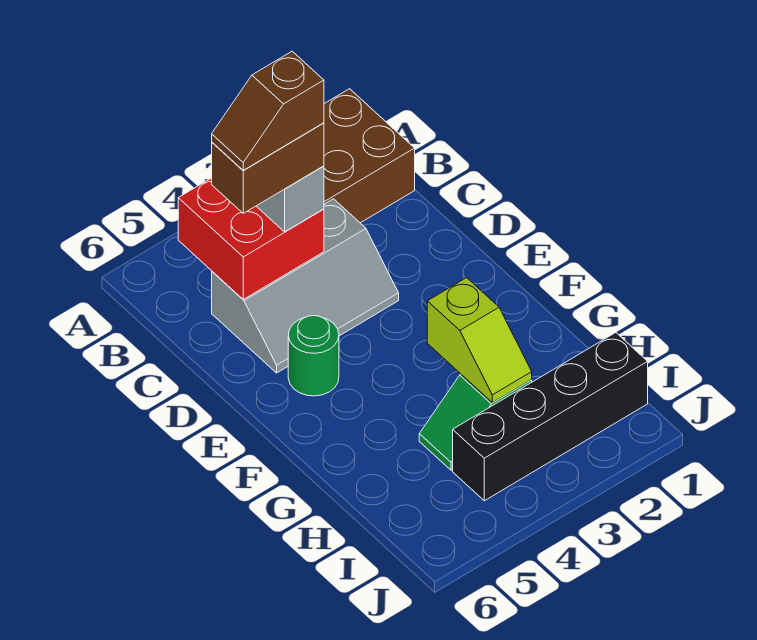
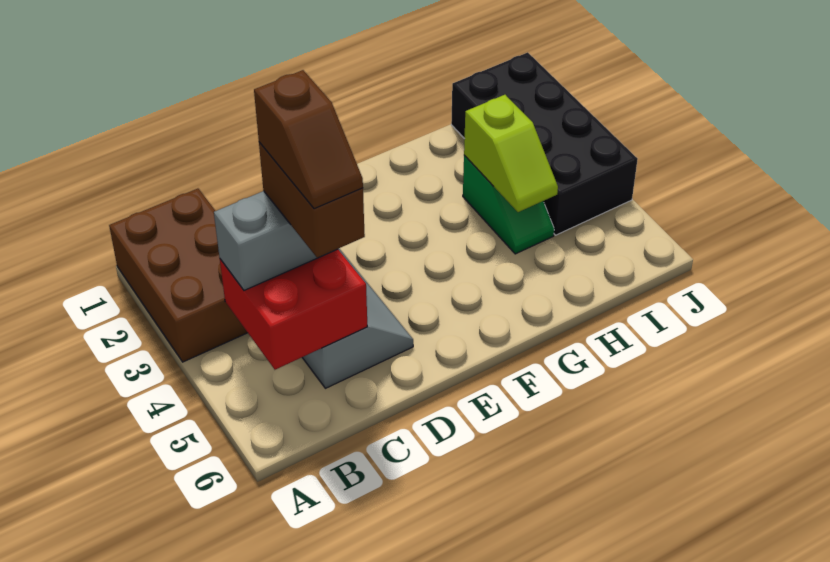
green round brick E5 level 1 -> none
lime slope G3:H3 level 2 top G -> lime slope H3:H4 level 2 top 3
black brick I1:I4 level 1 -> black brick I1:J4 level 1

